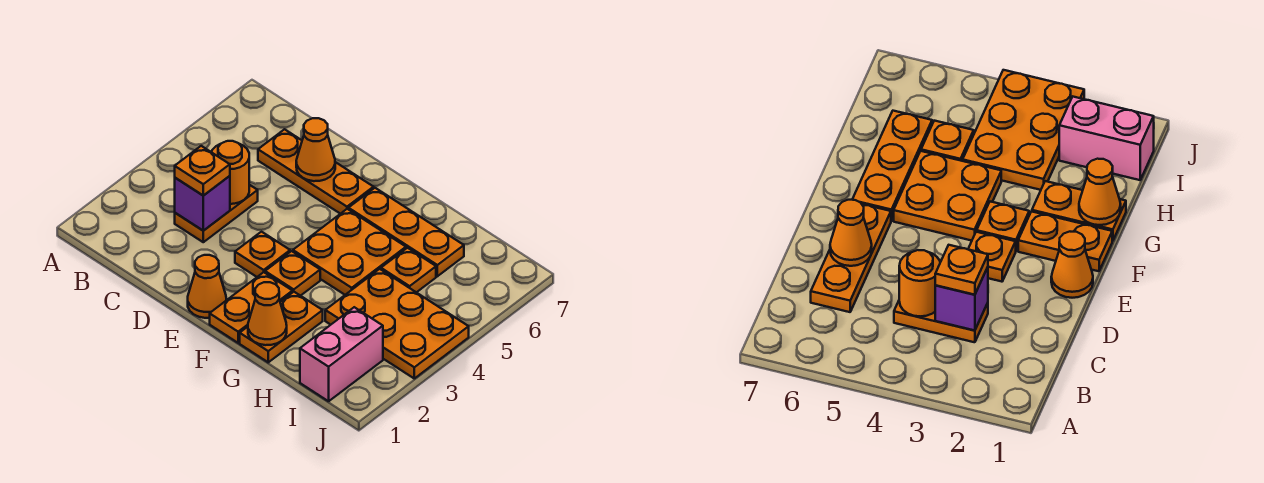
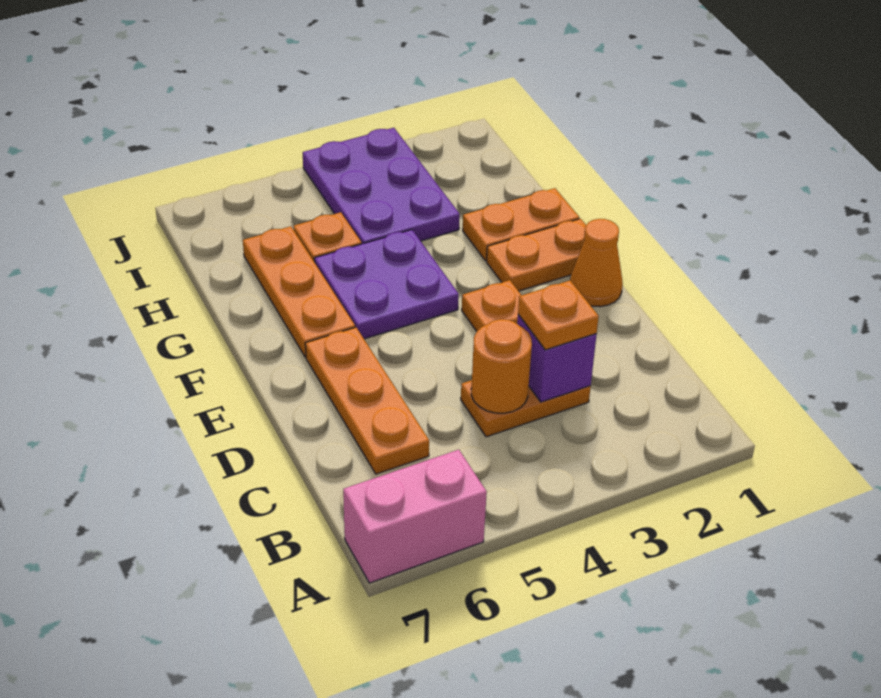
orange cone D6 level 2 -> none
orange plate F3 level 1 -> none
orange plate F4:G5 level 1 -> purple plate F4:G5 level 1
orange cone G1 level 2 -> none
orange plate H3:J4 level 1 -> purple plate H3:J4 level 1
pink brick I1:I2 level 1 -> pink brick A6:A7 level 1

